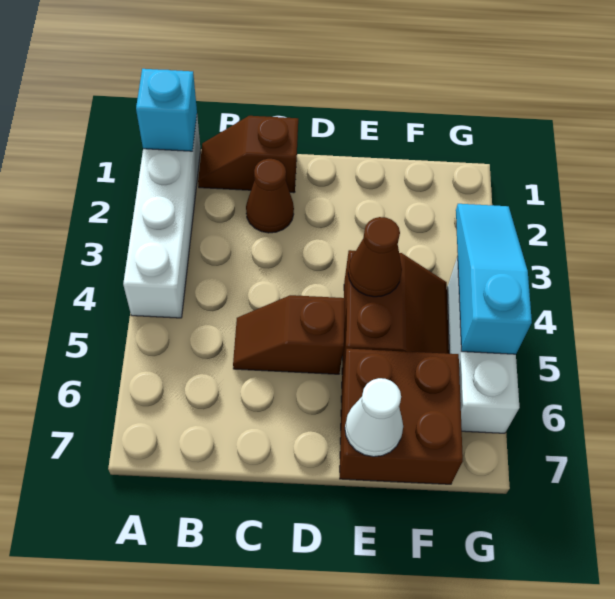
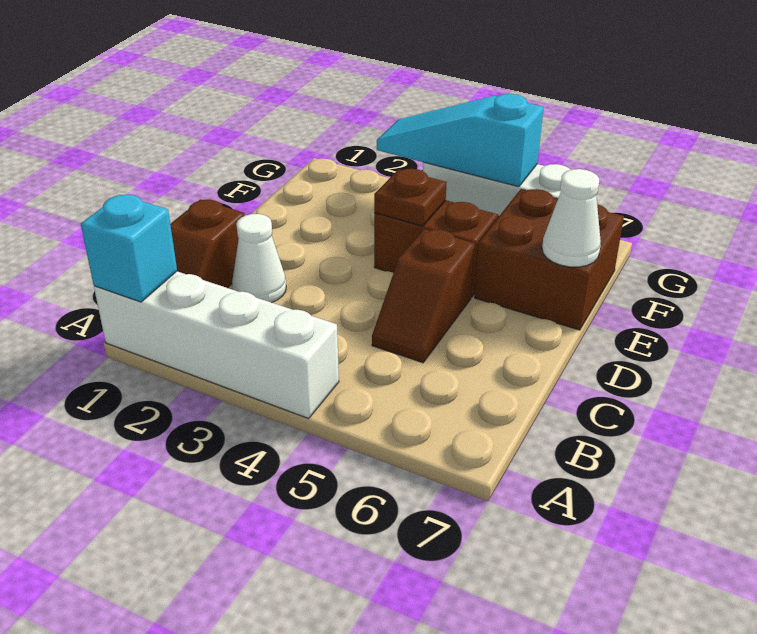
brown cone C2 level 1 -> white cone C2 level 1
brown cone E4 level 2 -> brown plate E4 level 2

